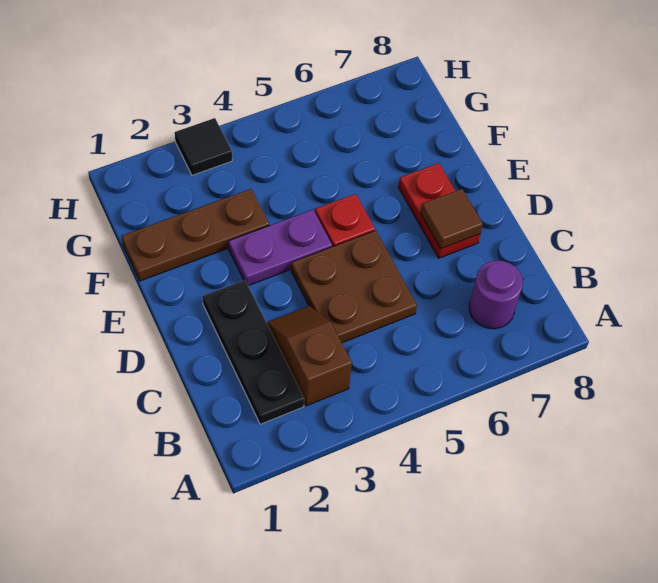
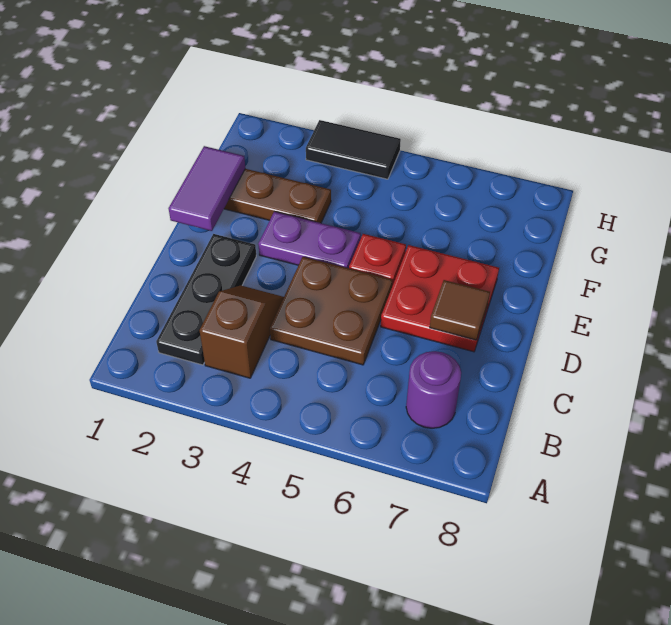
red plate D7:E7 level 1 -> red plate D6:E7 level 1
none -> purple tile E1:F1 level 2
black tile H3 level 1 -> black tile H3:H4 level 1

